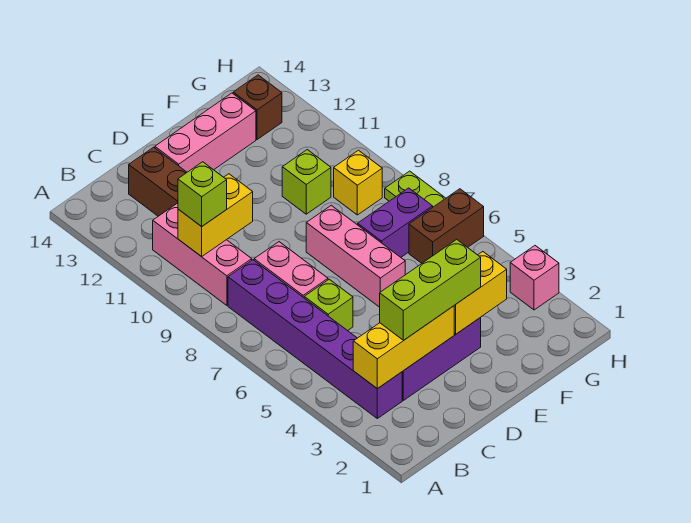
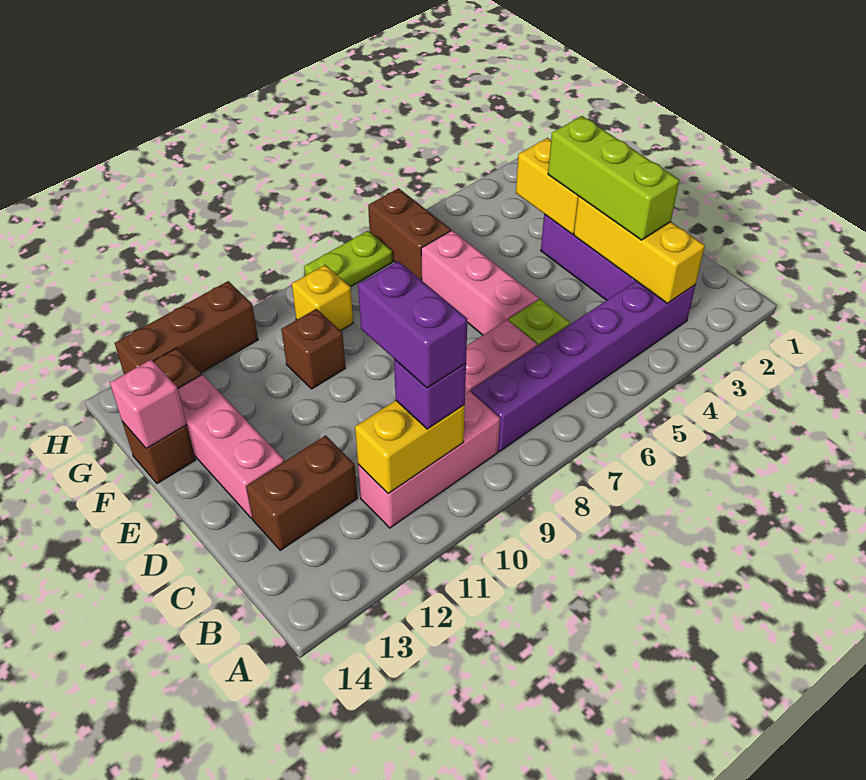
yellow brick B10:C10 level 2 -> yellow brick B10:B11 level 2
lime brick B10 level 3 -> purple brick B10 level 3
pink brick E6:E8 level 1 -> pink brick D6:F6 level 1
purple brick F7:G7 level 1 -> purple brick B10:C10 level 4
lime brick F10 level 1 -> brown brick F10 level 1
none -> brown brick F14 level 1
pink brick H3 level 1 -> pink brick F14 level 2
none -> brown brick H11:H13 level 1

